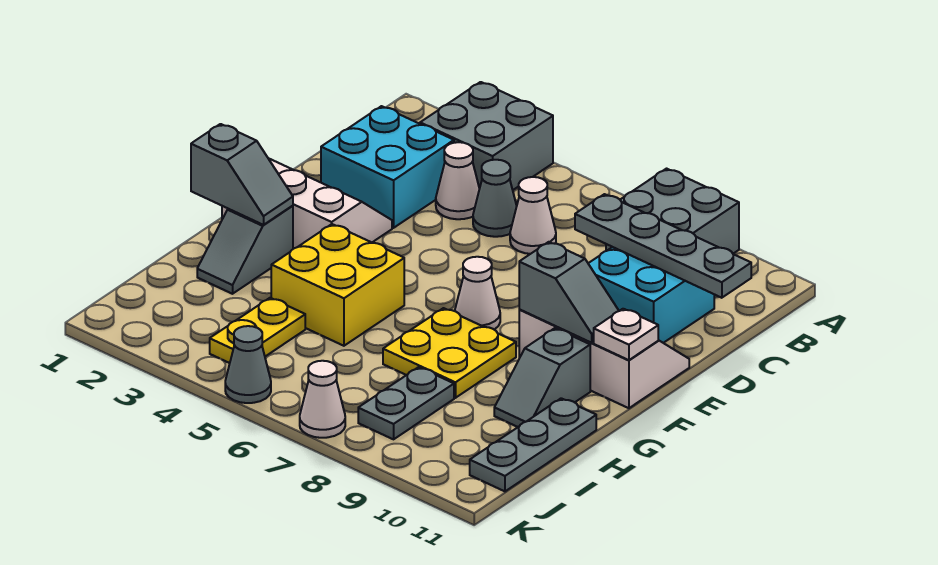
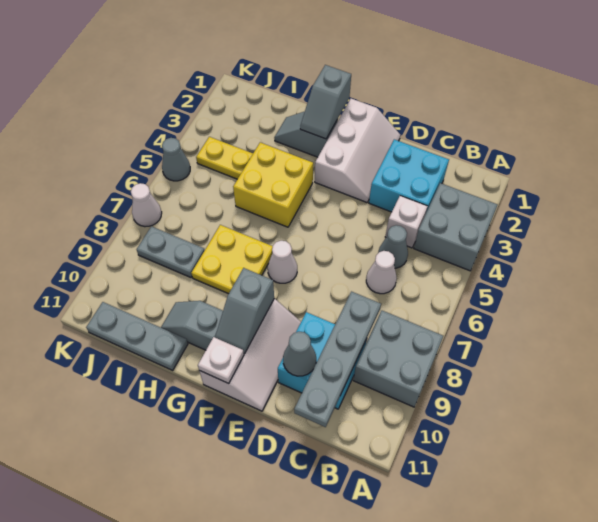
white cone C4 level 1 -> white brick C4 level 1
none -> grey cone D10 level 2

